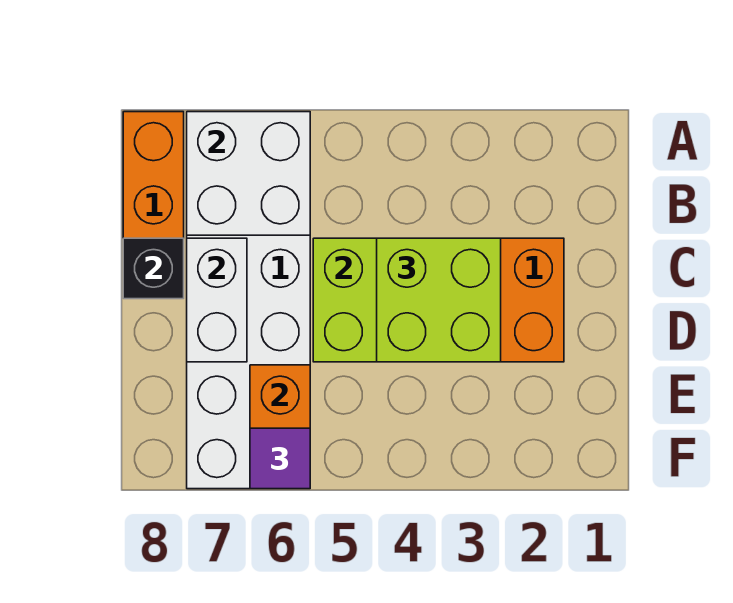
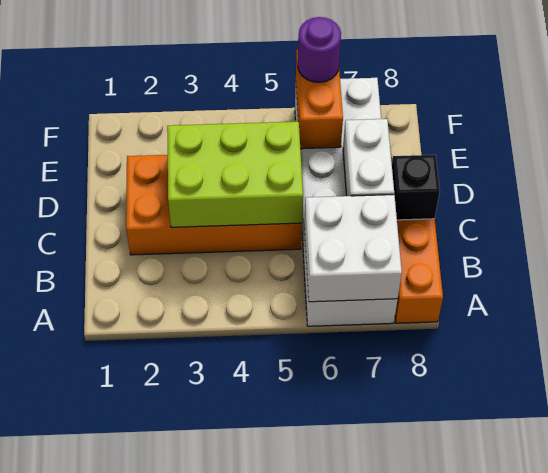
lime brick C3:D4 level 3 -> none
purple tile F6 level 3 -> purple round brick F6 level 3

